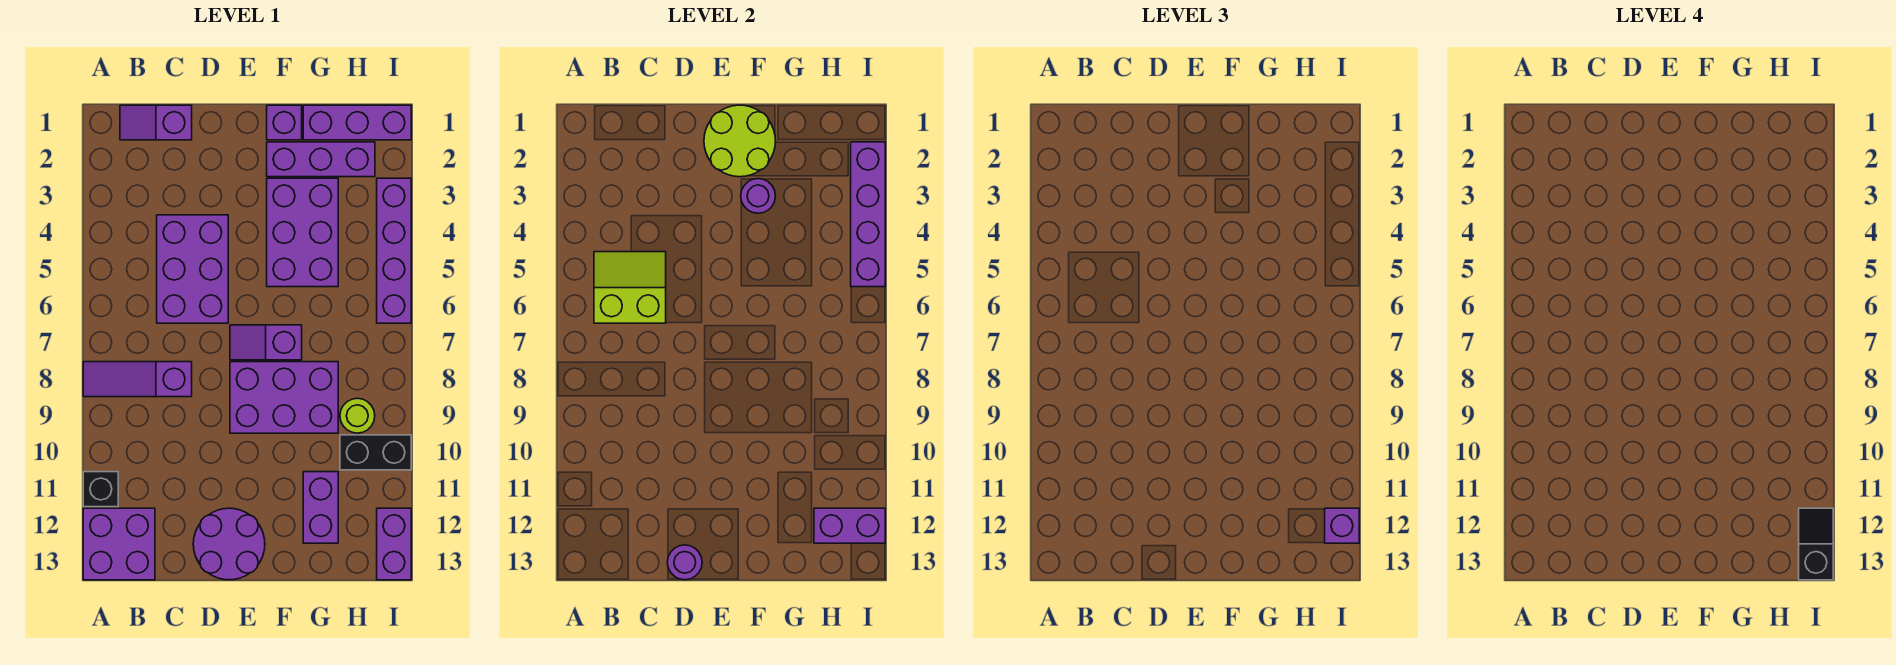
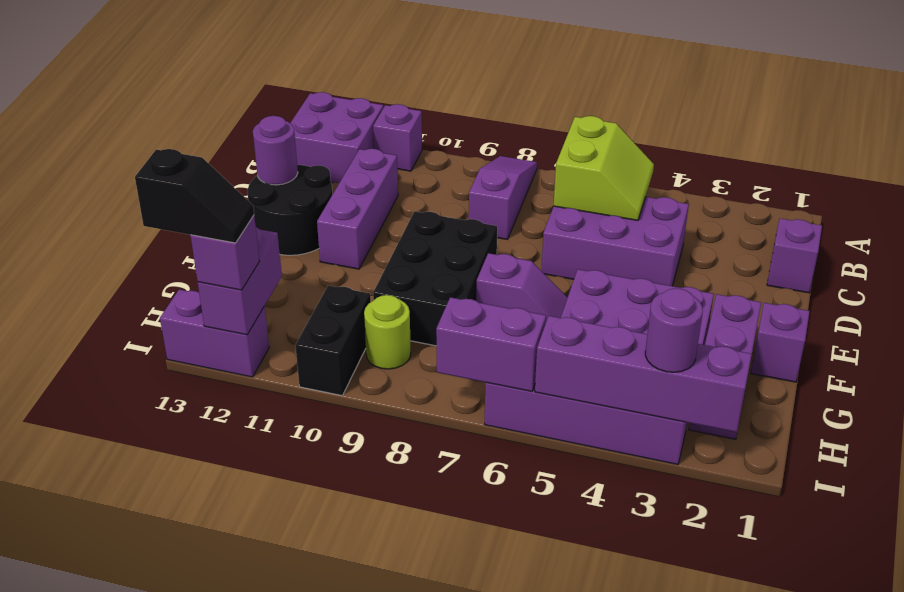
black brick A11 level 1 -> purple brick A11 level 1
purple round brick D12:E13 level 1 -> black round brick D12:E13 level 1
lime round brick E1:F2 level 2 -> none
purple slope E7:F7 level 1 top F -> purple slope F6:F7 level 1 top 7
purple brick E8:G9 level 1 -> black brick E8:G9 level 1
purple round brick F3 level 2 -> purple round brick I3 level 3
purple brick G1:I1 level 1 -> purple brick C11:E11 level 1
purple brick G11:G12 level 1 -> purple brick I6:I7 level 2

